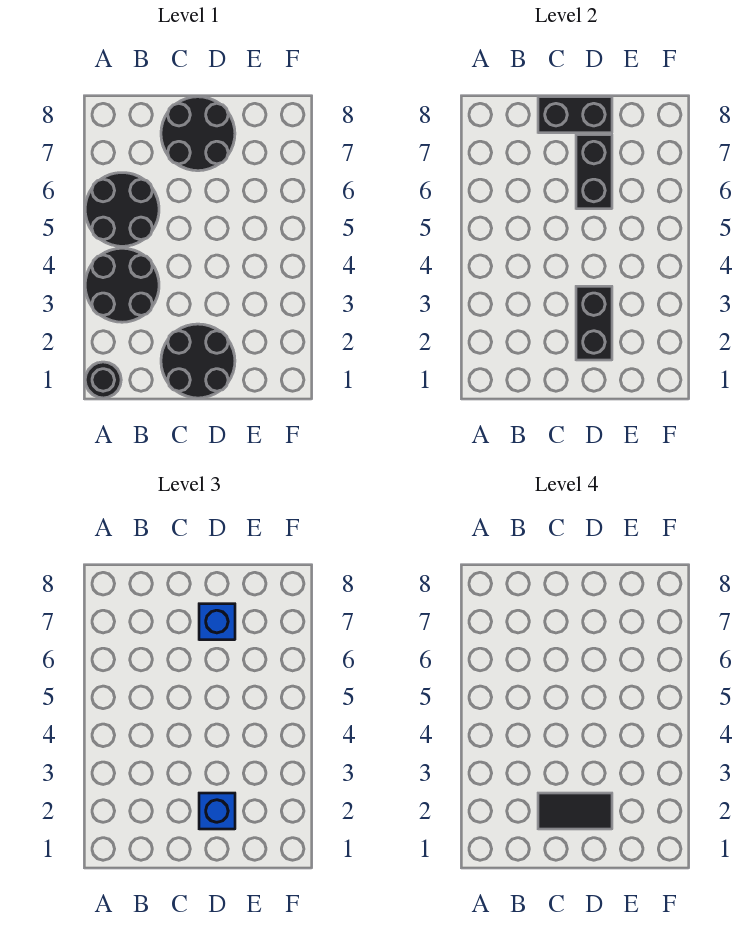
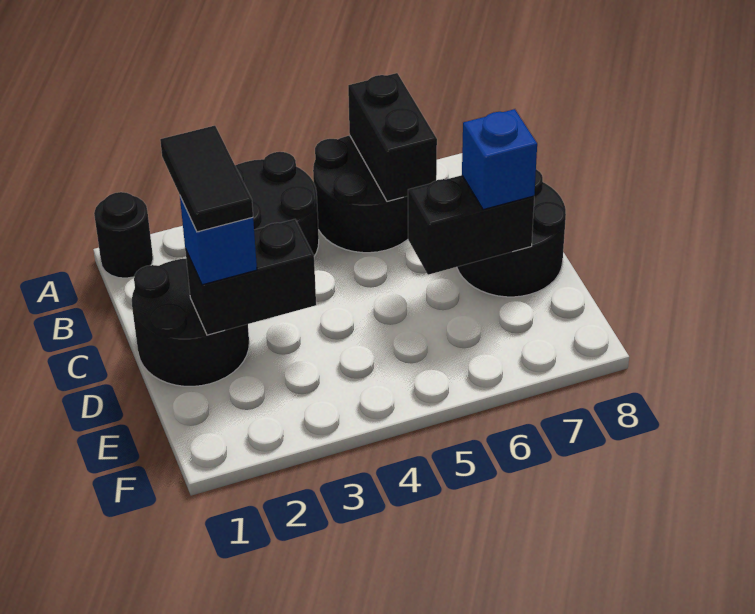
black brick C8:D8 level 2 -> black brick A6:B6 level 2

